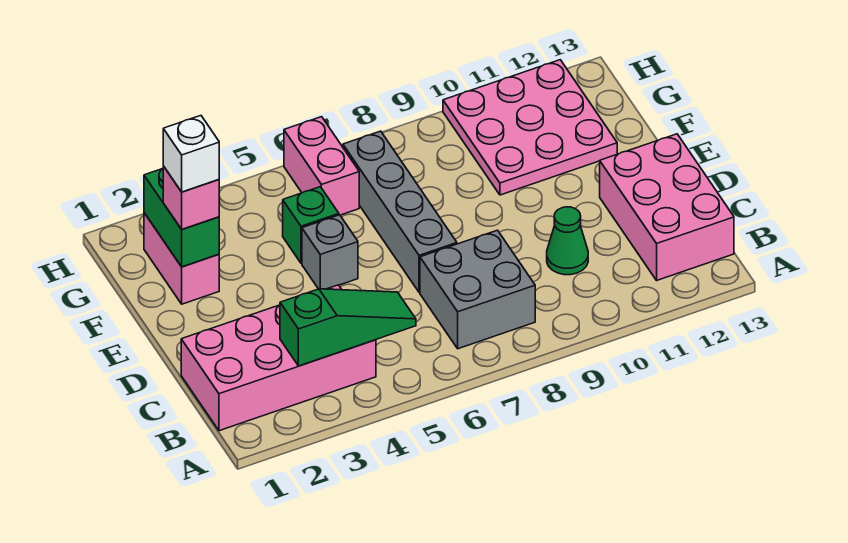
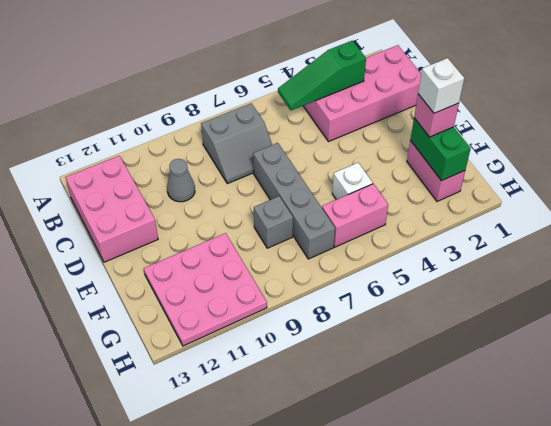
grey brick B7:C8 level 1 -> grey slope B7:C8 level 1 top B
green cone C10 level 1 -> grey cone C10 level 1
grey brick E5 level 1 -> grey brick F8 level 1
green brick F5 level 1 -> white brick F5 level 1
pink brick G6:H6 level 1 -> pink brick G5:G6 level 1

